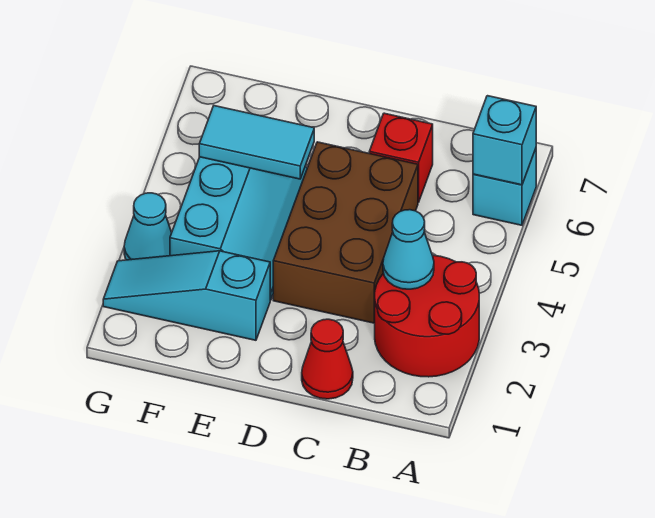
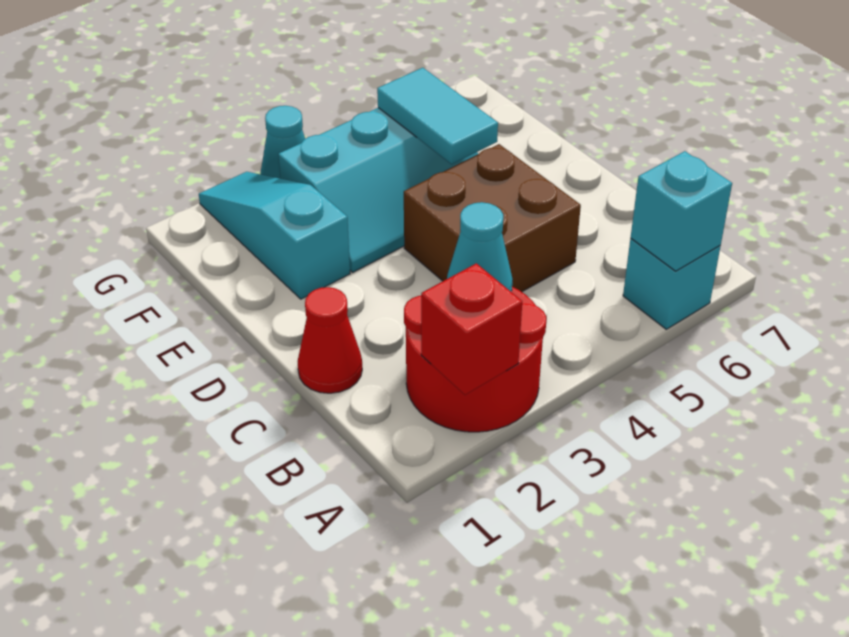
brown brick C3:D5 level 1 -> brown brick C4:D5 level 1
red brick C6 level 1 -> red brick A2 level 2

